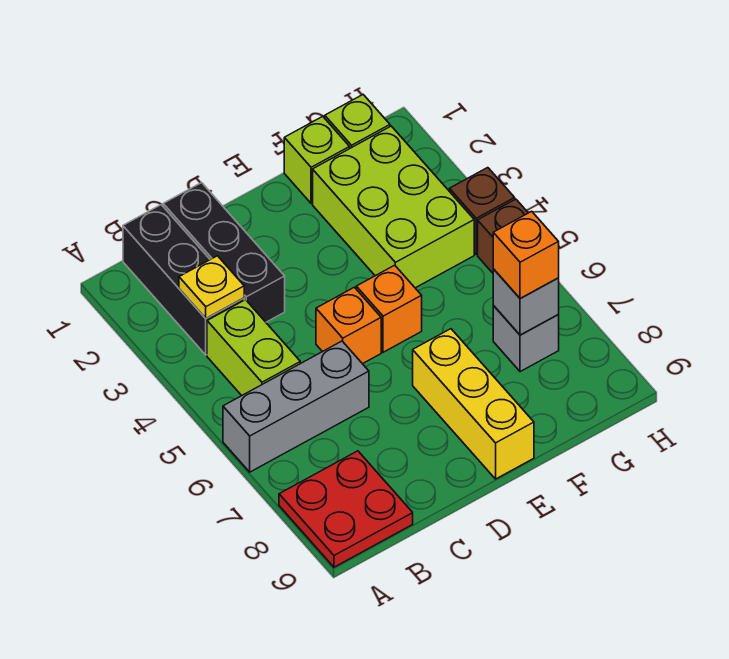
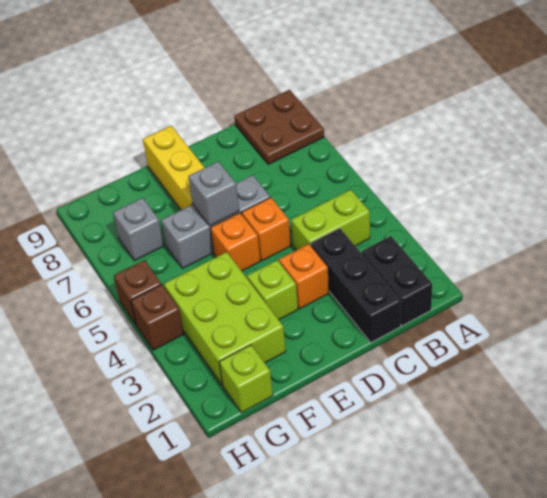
grey brick A6:C6 level 1 -> grey brick D6:F6 level 1
red plate A8:B9 level 1 -> brown plate A8:B9 level 1
black brick B1:B3 level 1 -> black brick B1:B2 level 1
yellow plate B3 level 2 -> none
lime brick B4:B5 level 1 -> lime brick B4:C4 level 1
lime brick F1 level 1 -> lime brick E3 level 1
grey brick G7 level 2 -> grey brick E6 level 2
orange brick G7 level 3 -> orange brick D3 level 1

